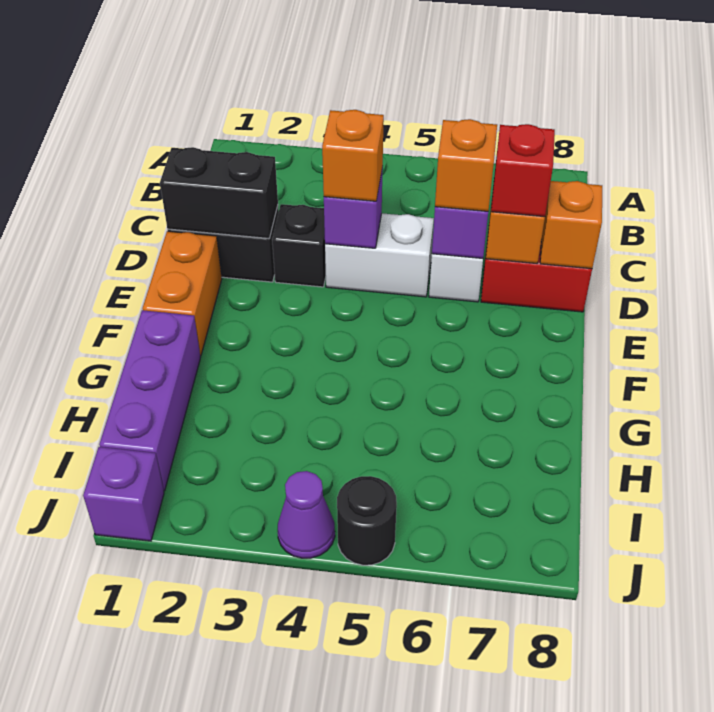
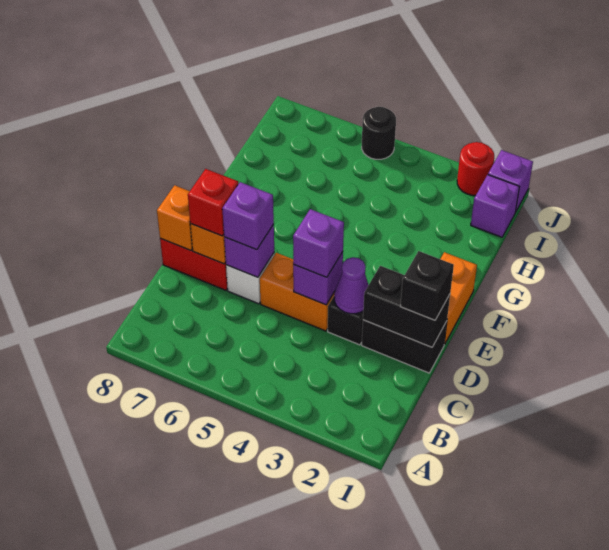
none -> black brick D1 level 3
white brick D4:D5 level 1 -> orange brick D4:D5 level 1
orange brick D4 level 3 -> purple brick D4 level 3
orange brick D6 level 3 -> purple brick D6 level 3
purple brick G1:I1 level 1 -> purple brick I1 level 1
none -> red round brick J2 level 1
purple cone J4 level 1 -> purple cone D3 level 2

